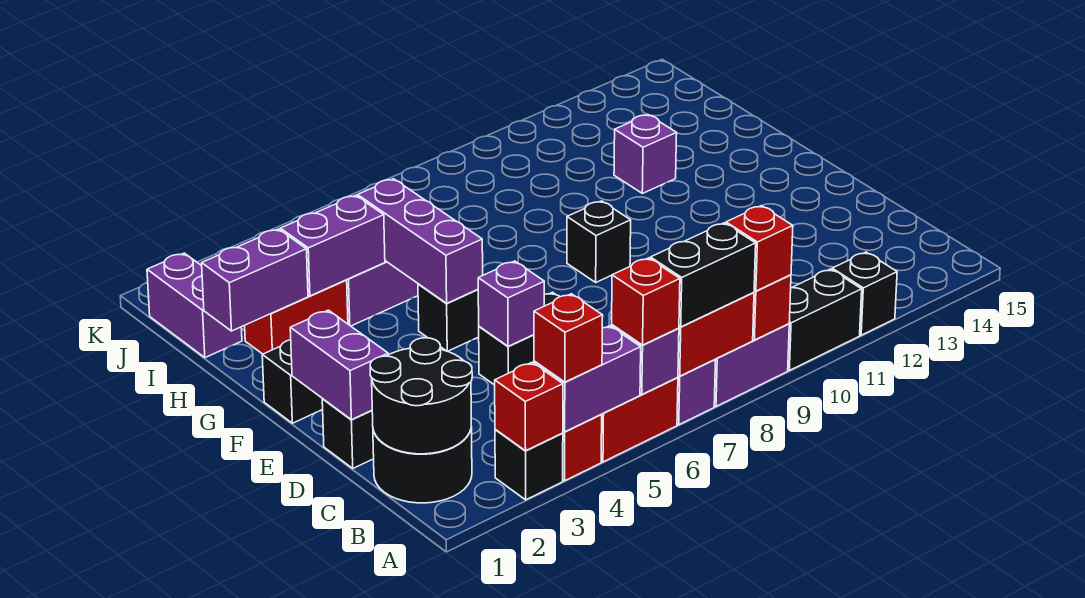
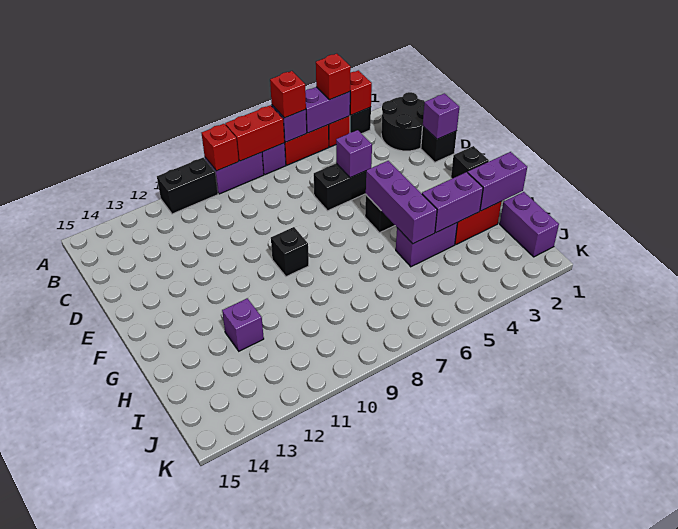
black brick A7:A8 level 3 -> none
red brick A9 level 3 -> none
black brick A12 level 1 -> none
black round brick B1:C2 level 2 -> none
purple brick D1:E1 level 2 -> purple brick D1 level 2

